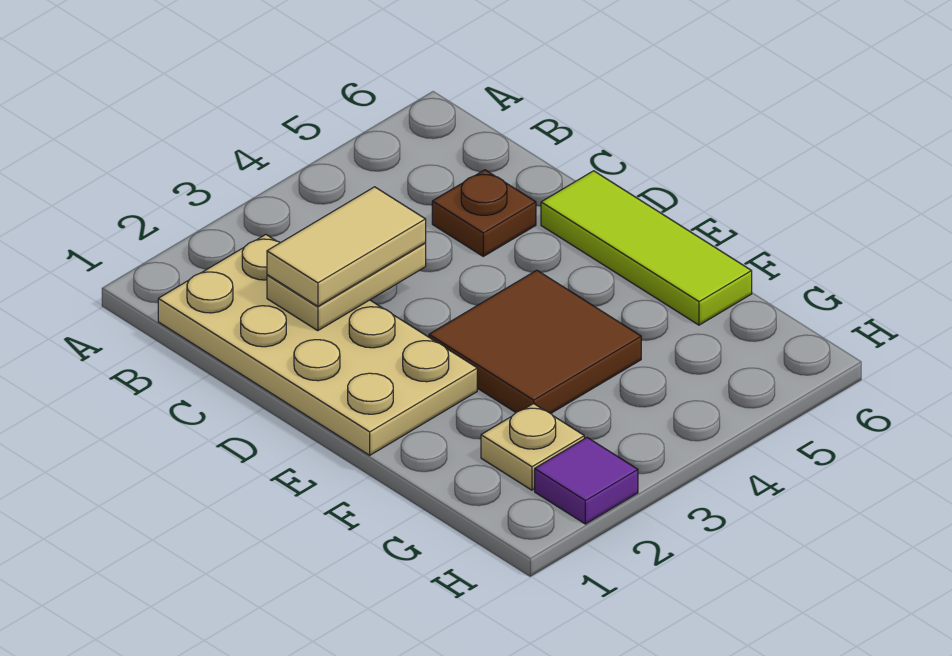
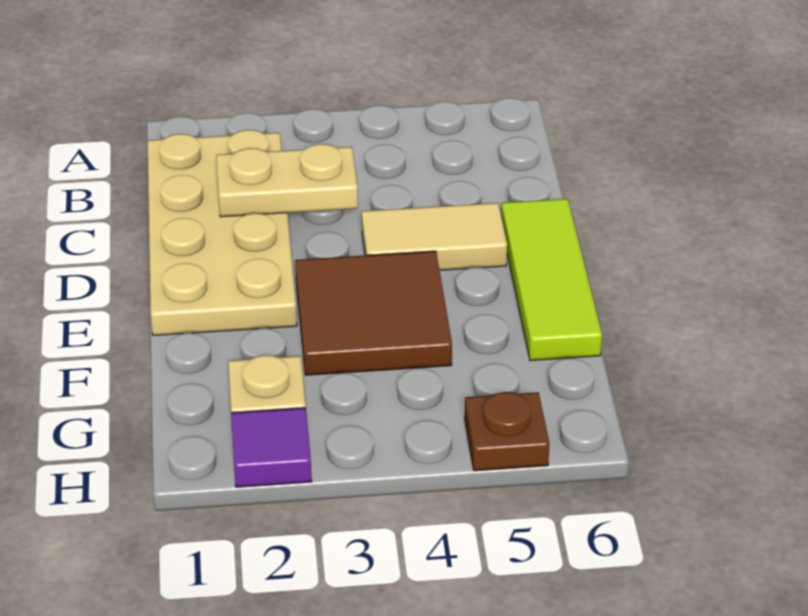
tan tile C2:C3 level 3 -> tan tile D4:D5 level 1
brown plate C5 level 1 -> brown plate H5 level 1

